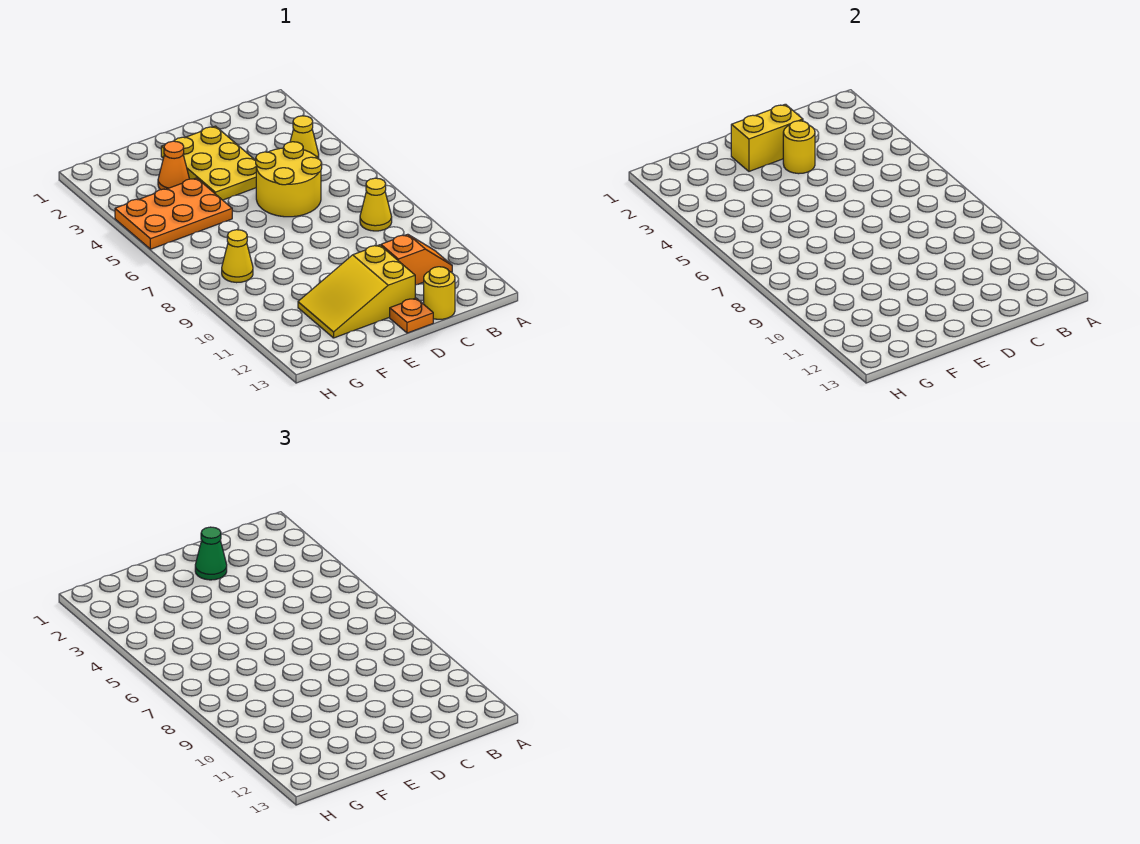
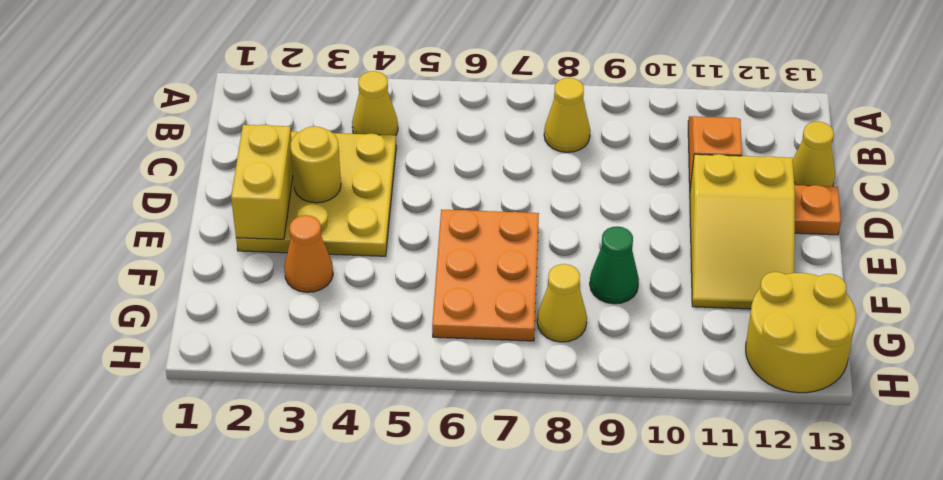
yellow round brick C5:D6 level 1 -> yellow round brick G12:H13 level 1
yellow round brick C13 level 1 -> yellow cone C13 level 1
yellow plate D2:E4 level 1 -> yellow plate C2:E4 level 1
green cone D2 level 3 -> green cone F9 level 1
orange plate F4:H5 level 1 -> orange plate E6:G7 level 1

